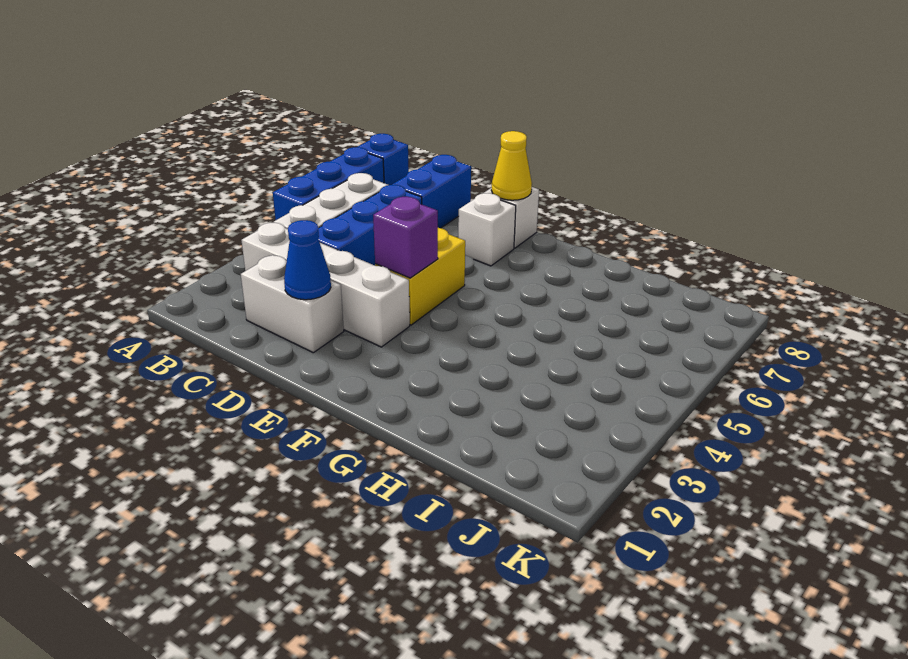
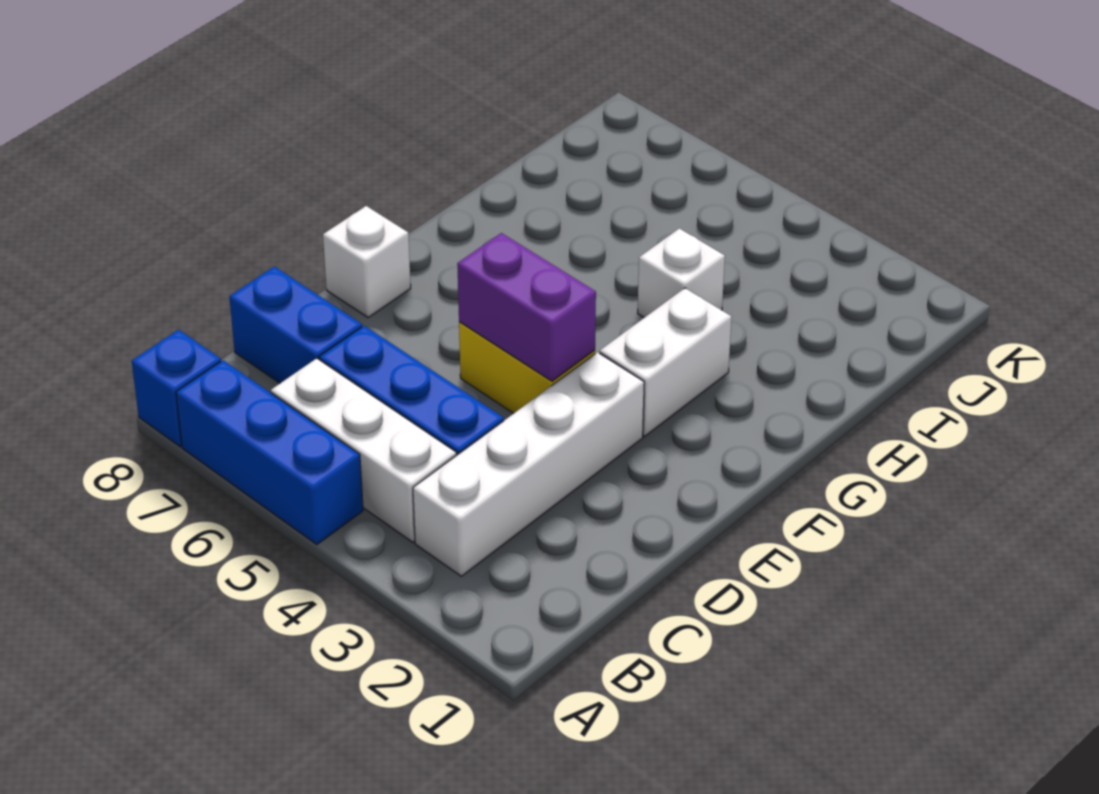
white brick C2:D2 level 1 -> white brick F3:G3 level 1
blue cone D2 level 2 -> none
purple brick E4 level 2 -> purple brick E4:E5 level 2
white brick E7 level 1 -> white brick H4 level 1
yellow cone E8 level 2 -> none

